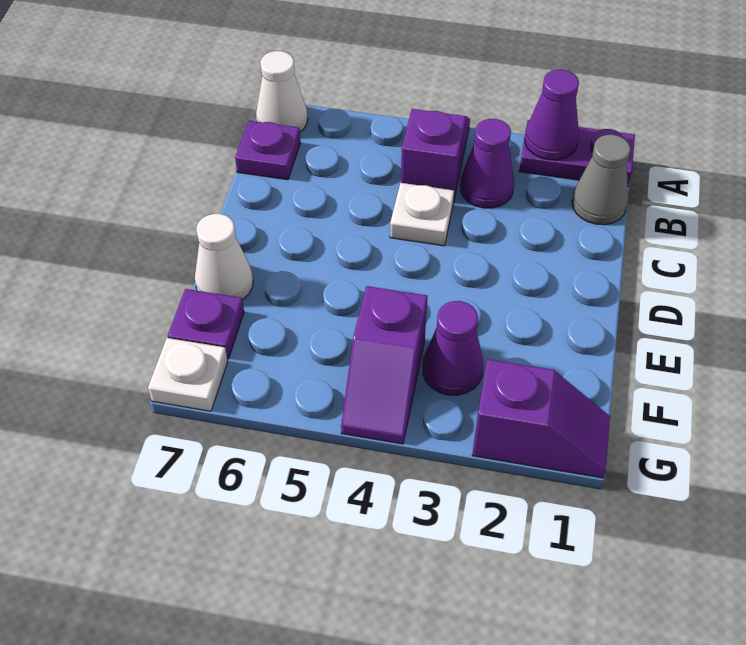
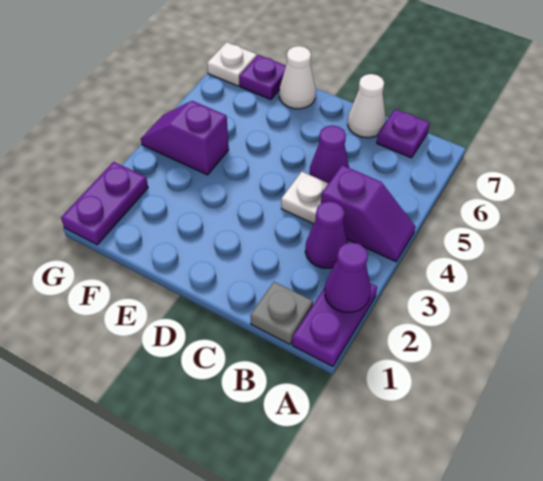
white cone A7 level 1 -> white cone C7 level 1
grey cone B1 level 1 -> grey plate B1 level 1
purple cone F3 level 1 -> purple cone C5 level 1
purple slope G1:G2 level 1 top 2 -> purple plate G1:G2 level 1

